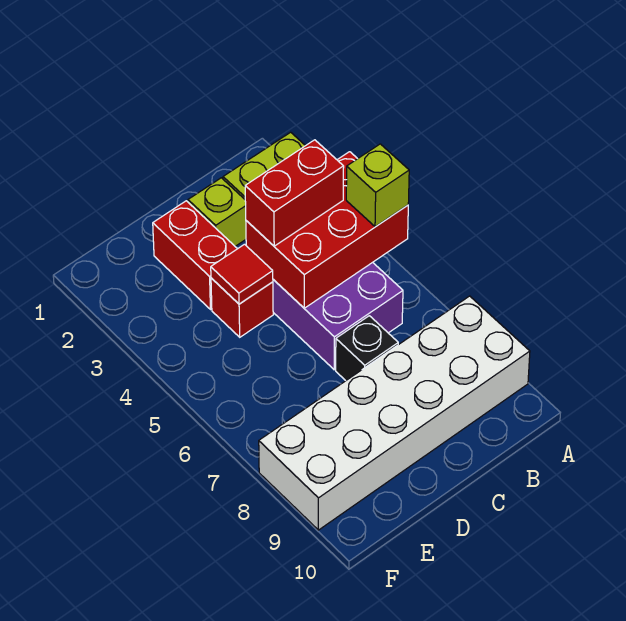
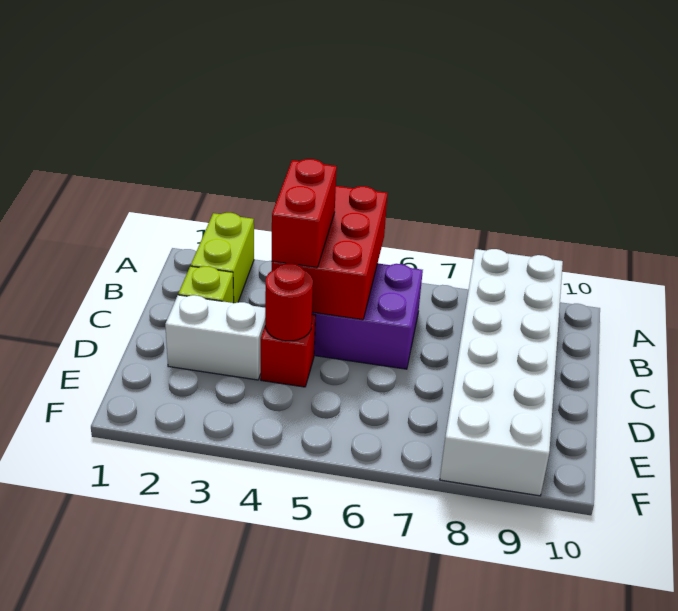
lime brick A5 level 3 -> none
black brick C7 level 1 -> none
red brick D2:D3 level 1 -> white brick D2:D3 level 1
red tile D4 level 2 -> red round brick D4 level 2

